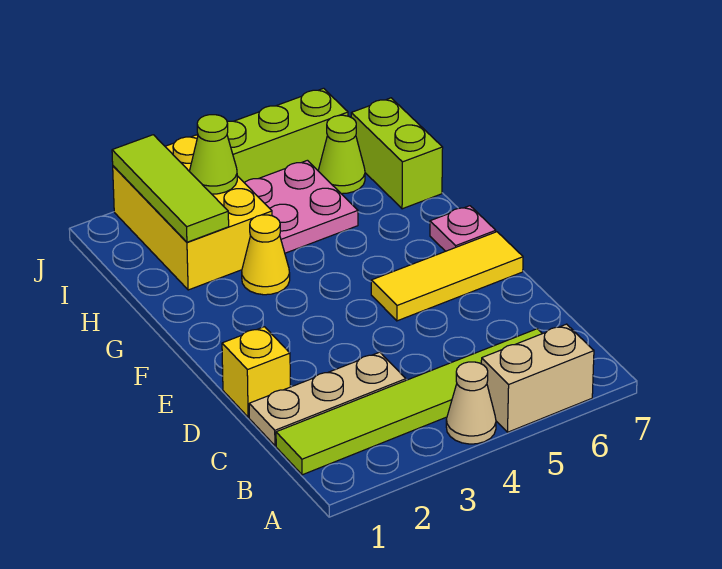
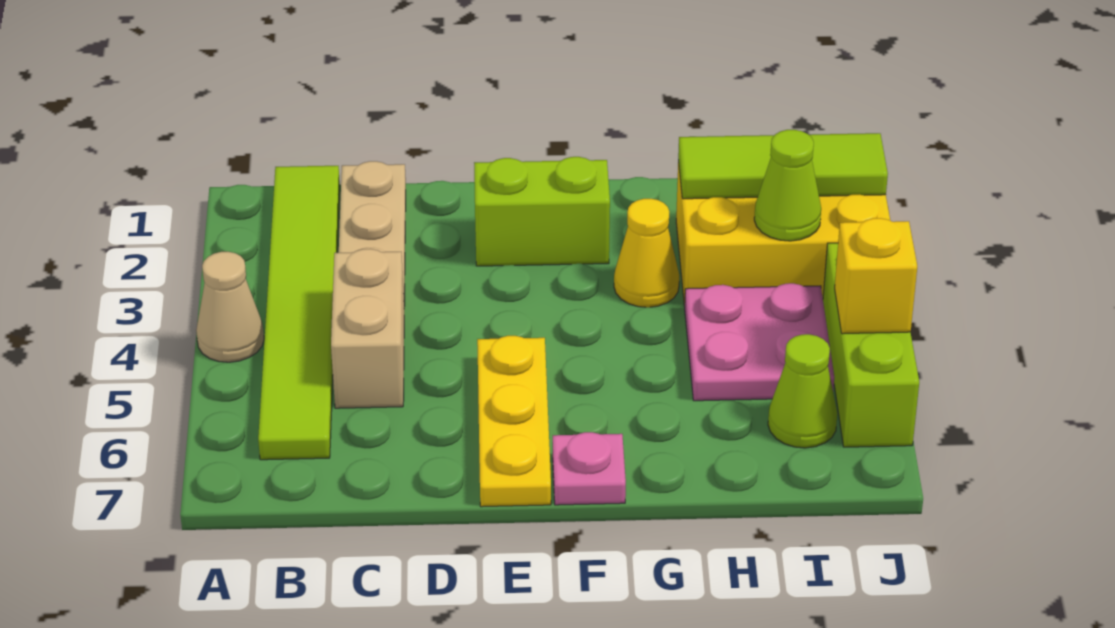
tan brick A5:A6 level 1 -> tan brick C4:C5 level 1
yellow brick D1 level 1 -> yellow brick J5 level 2
yellow tile E5:E7 level 1 -> yellow plate E5:E7 level 1
lime brick H7:I7 level 1 -> lime brick E2:F2 level 1

